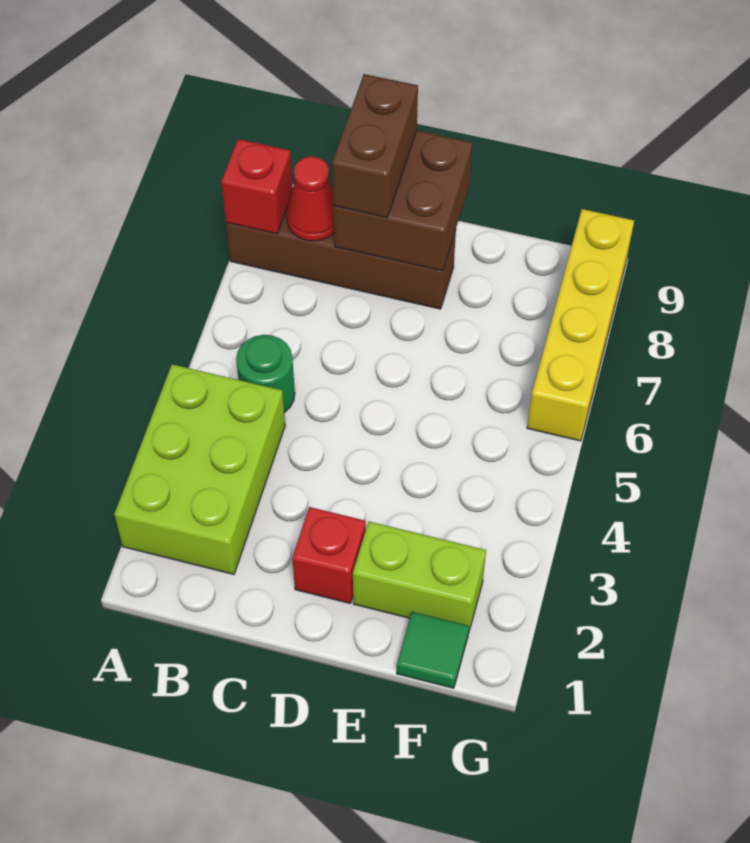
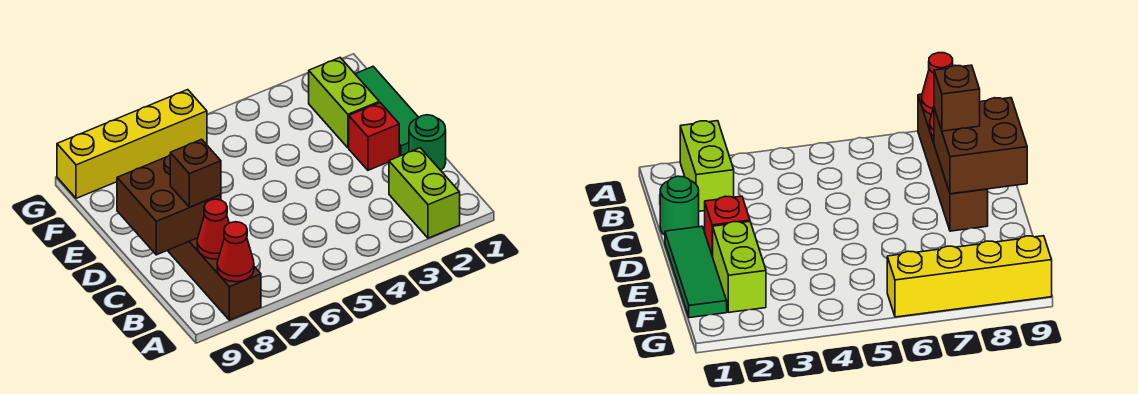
lime brick A2:B4 level 1 -> lime brick A2:B2 level 1
red brick A8 level 2 -> red cone A8 level 2
green round brick B5 level 1 -> green round brick C1 level 1
brown brick C8:C9 level 3 -> brown brick C8 level 3
green tile F1 level 1 -> green tile D1:F1 level 1

